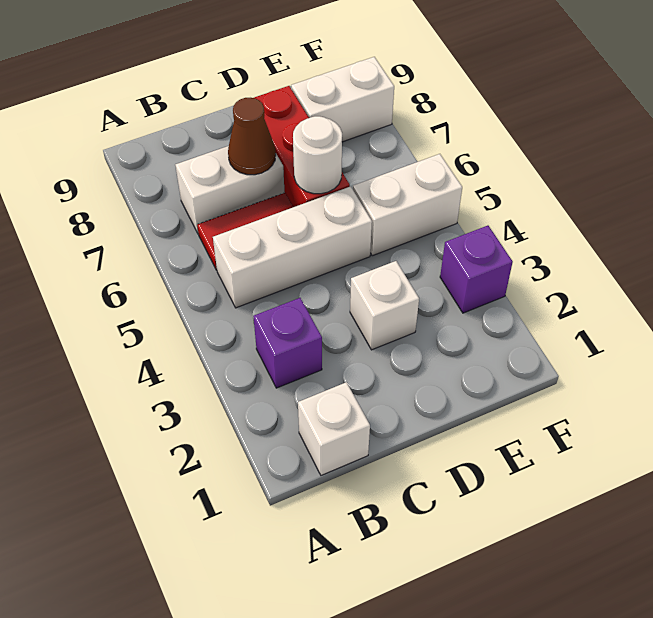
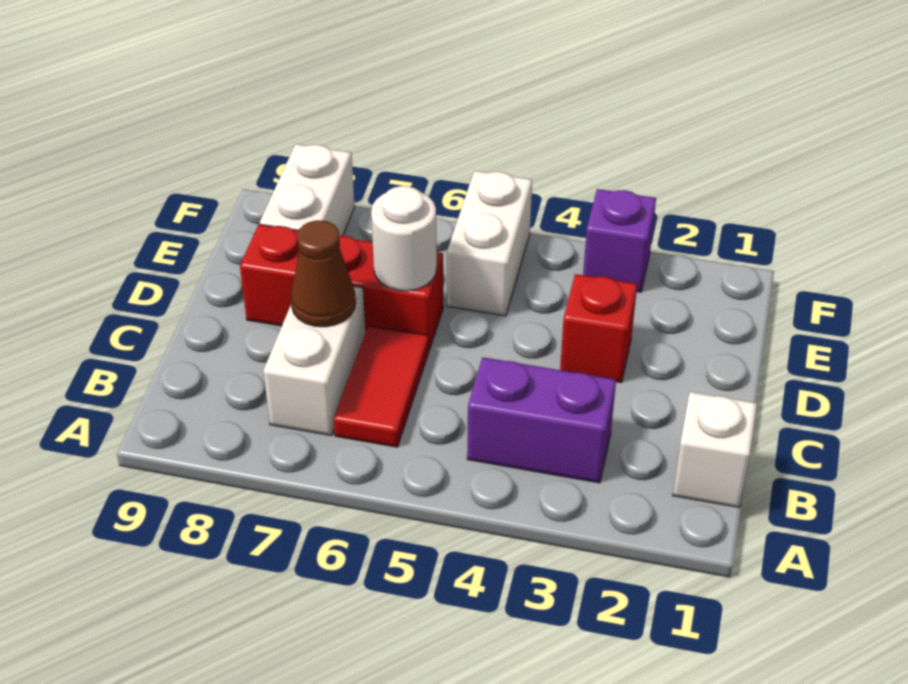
purple brick B3 level 1 -> purple brick B3:B4 level 1
white brick B5:D5 level 1 -> none
white brick D3 level 1 -> red brick D3 level 1

